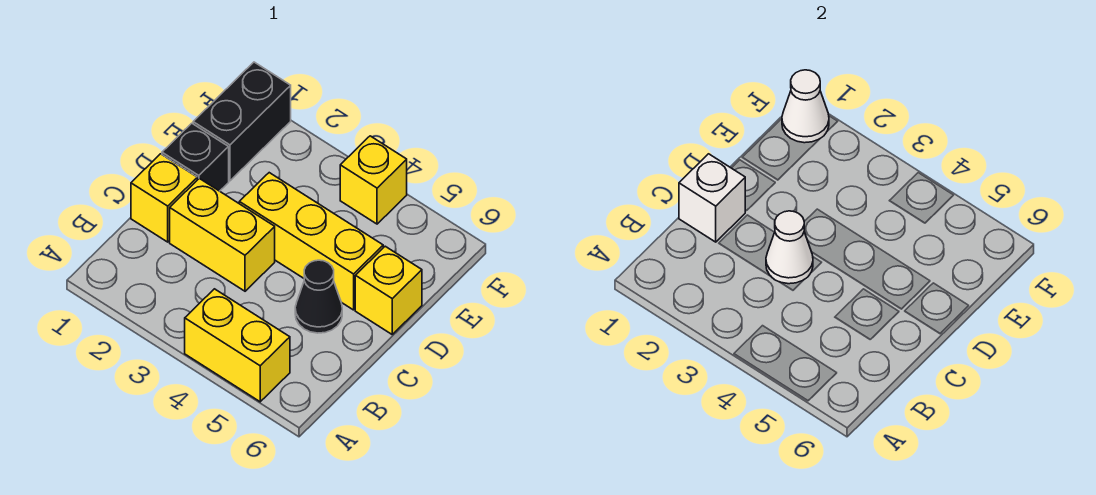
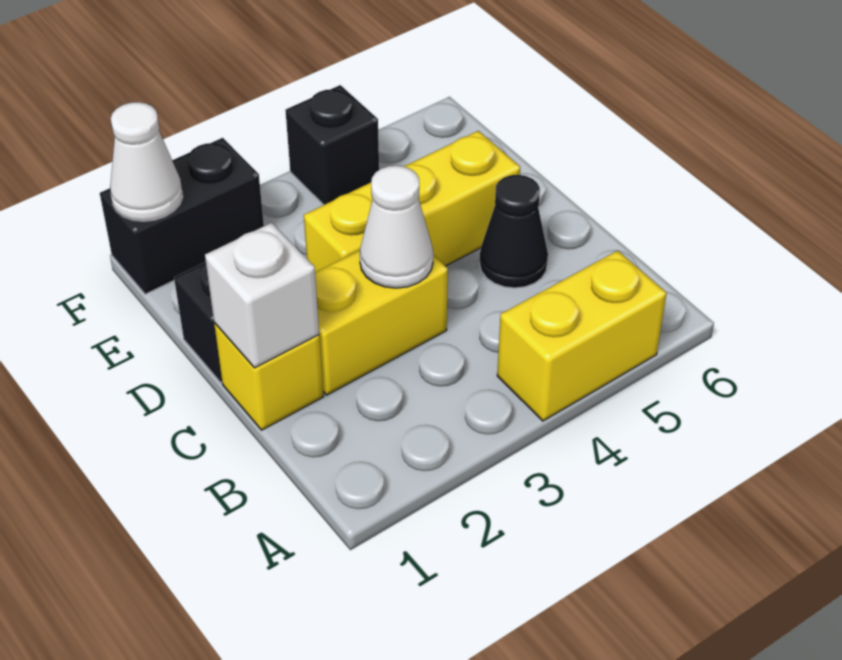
yellow brick D6 level 1 -> none
black brick E1:F1 level 1 -> black brick F1:F2 level 1
yellow brick F4 level 1 -> black brick F4 level 1

